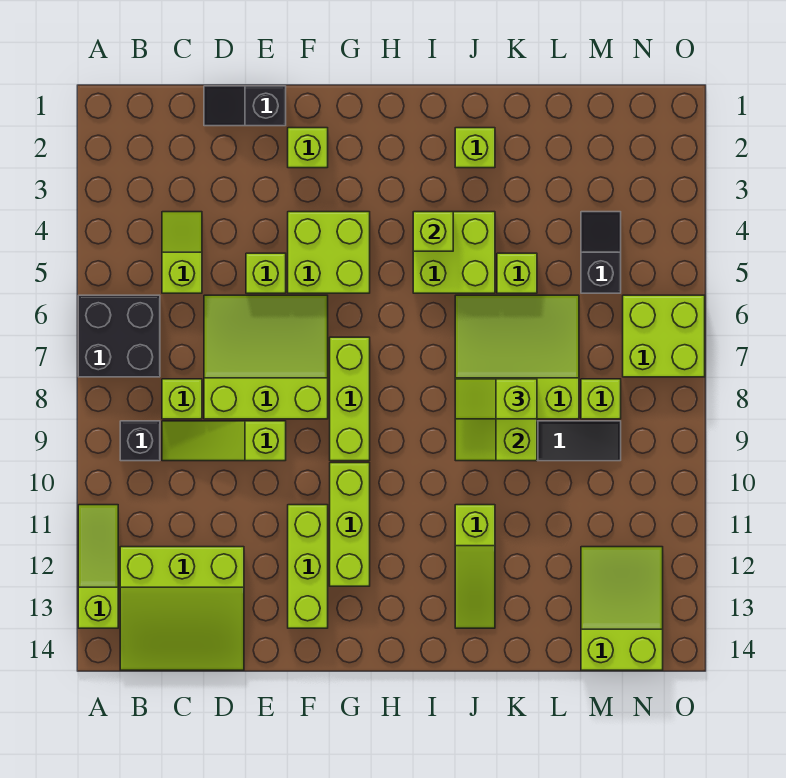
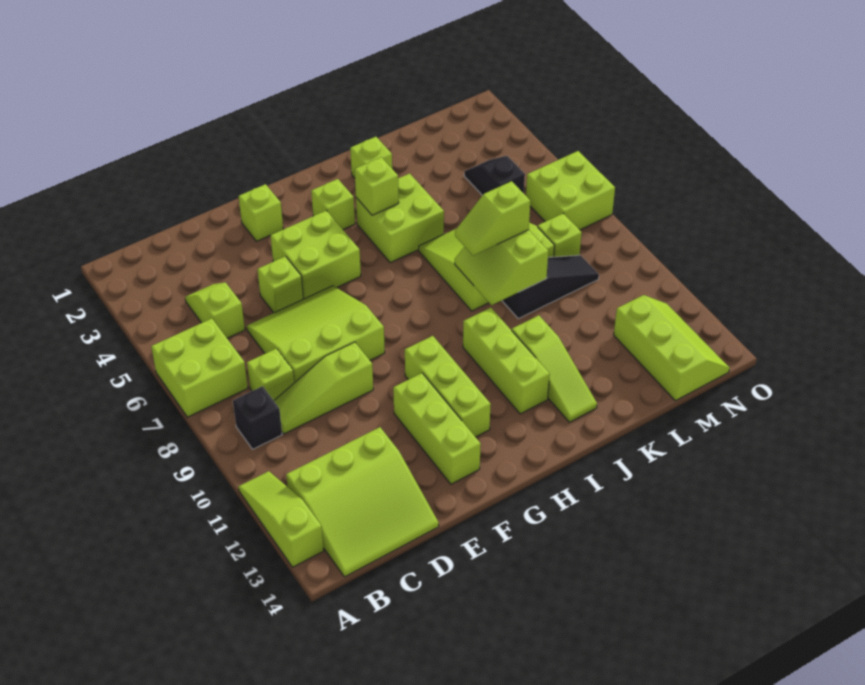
black brick A6:B7 level 1 -> lime brick A6:B7 level 1
black slope D1:E1 level 1 top E -> none
lime brick G7:G9 level 1 -> lime brick I10:I12 level 1
lime brick K5 level 1 -> lime brick H3 level 1
lime slope M12:N14 level 1 top 14 -> lime slope M12:N14 level 1 top M

